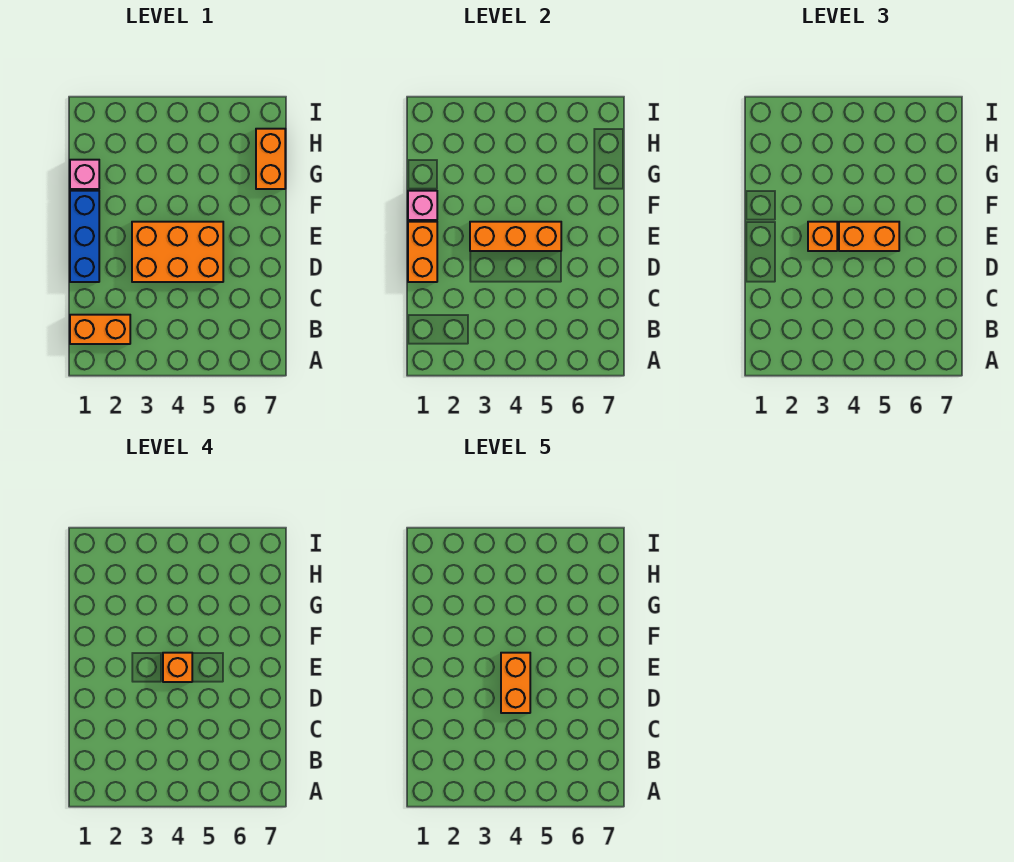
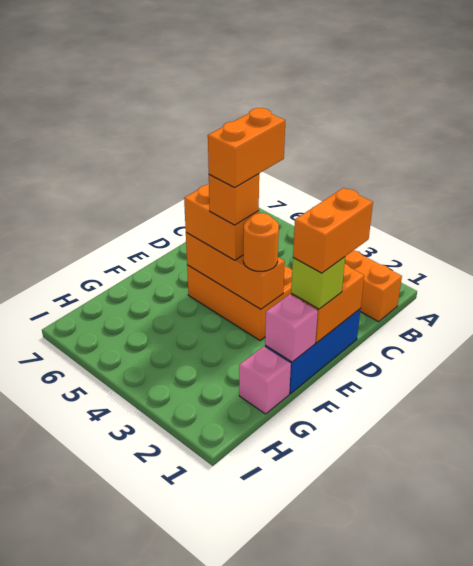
none -> lime brick E1 level 3
orange brick E3 level 3 -> orange round brick E3 level 3
orange brick G7:H7 level 1 -> orange brick D1:E1 level 4

